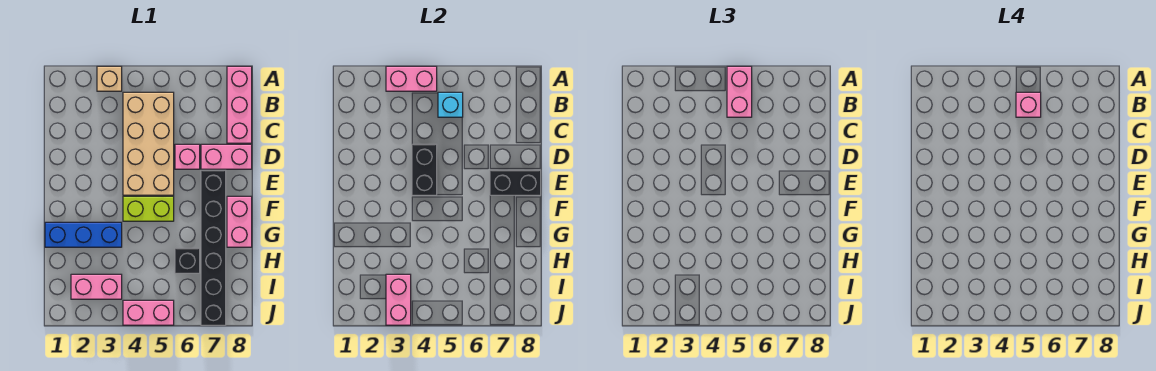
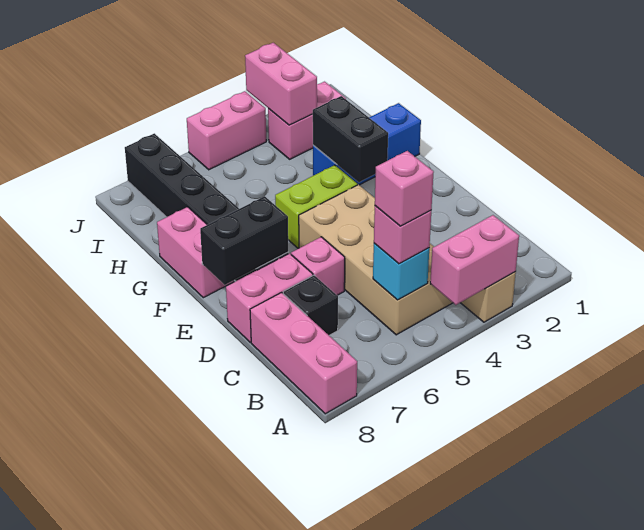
pink brick A5:B5 level 3 -> pink brick B5 level 3
black brick D4:E4 level 2 -> black brick F3:G3 level 2
black brick H6 level 1 -> black brick C7 level 1

